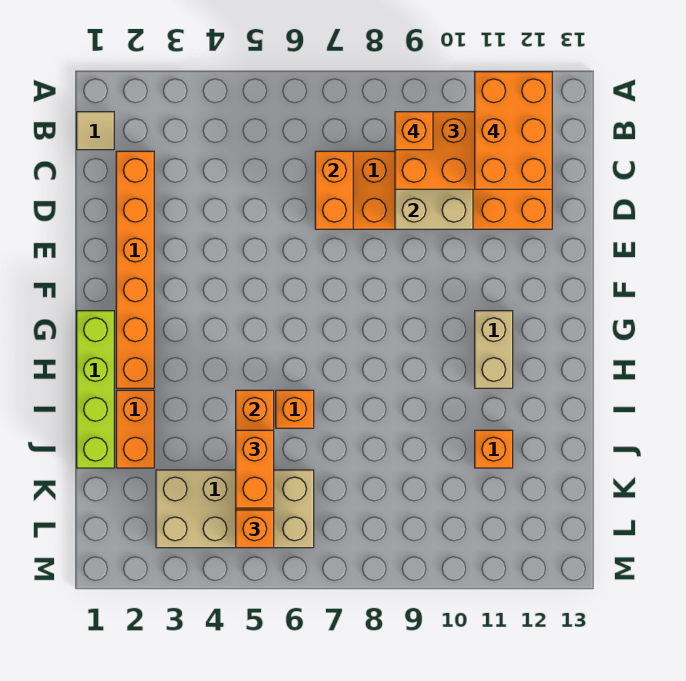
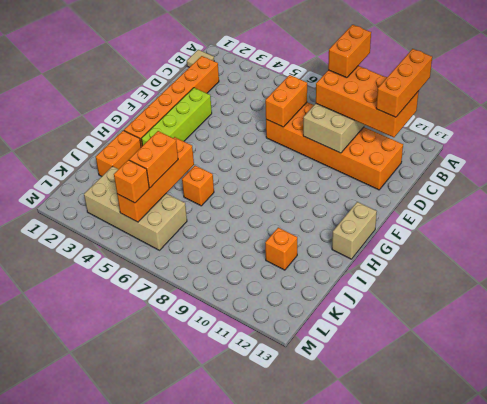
orange brick A11:C12 level 4 -> orange brick A12:C12 level 4
orange brick B9 level 4 -> orange brick A9:B9 level 4
lime brick G1:J1 level 1 -> lime brick E3:H3 level 1
tan brick G11:H11 level 1 -> tan brick G13:H13 level 1

